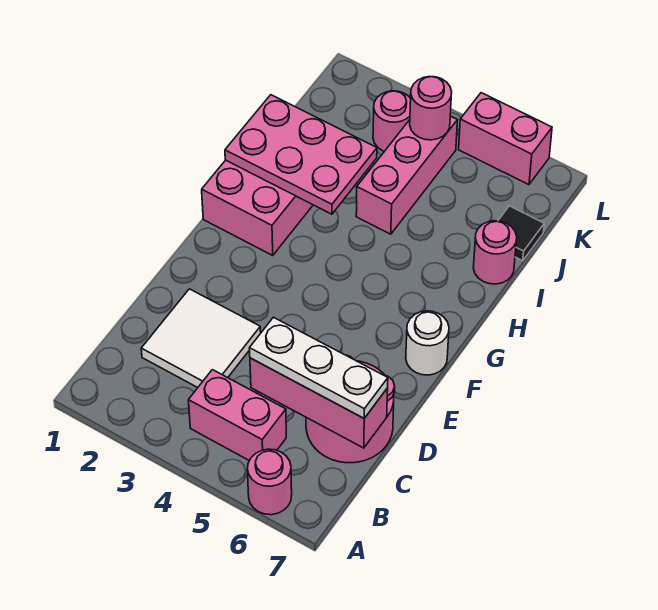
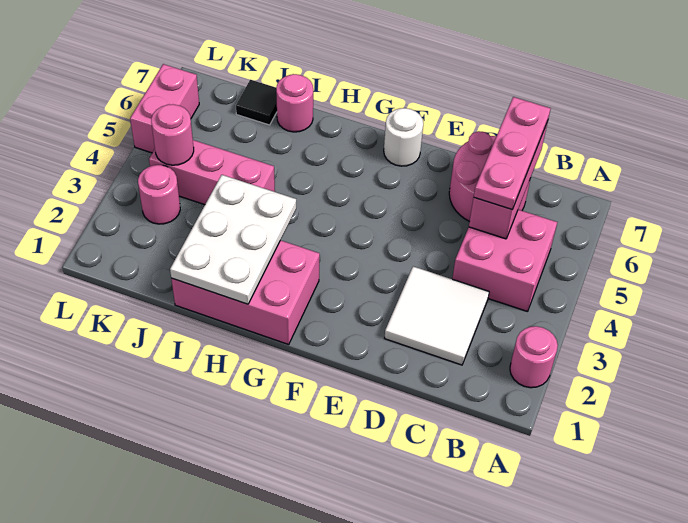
pink round brick A6 level 1 -> pink round brick A2 level 1
pink brick B4:B5 level 1 -> pink brick B4:C5 level 1
white plate C5:C7 level 3 -> pink plate C5:C7 level 3
pink plate H1:I3 level 2 -> white plate H1:I3 level 2

